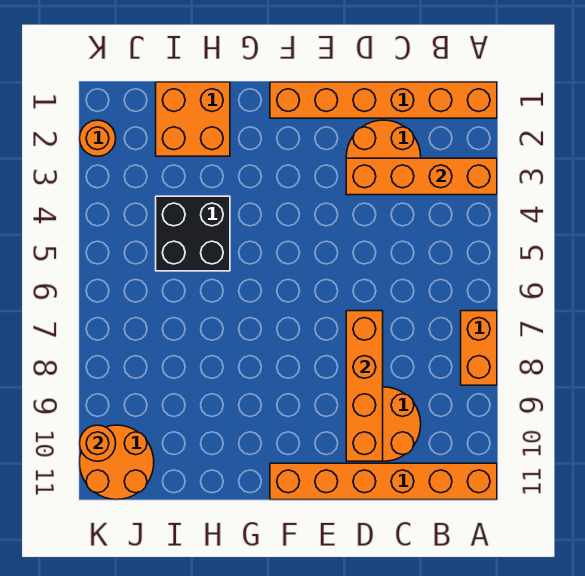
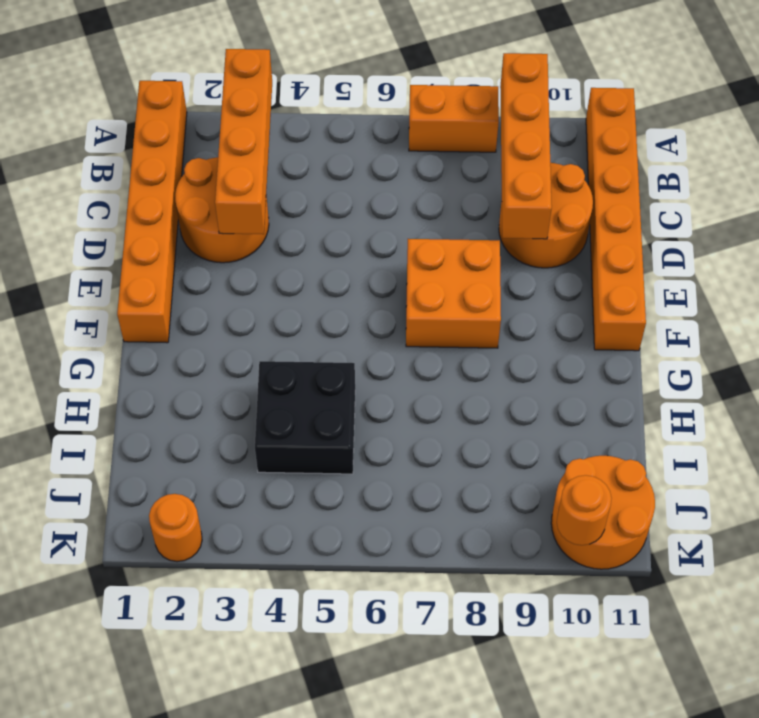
orange brick D7:D10 level 2 -> orange brick A9:D9 level 2
orange brick H1:I2 level 1 -> orange brick E7:F8 level 1

